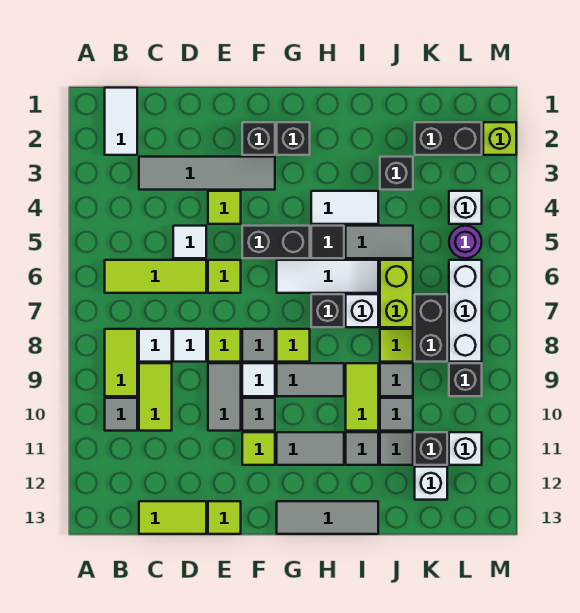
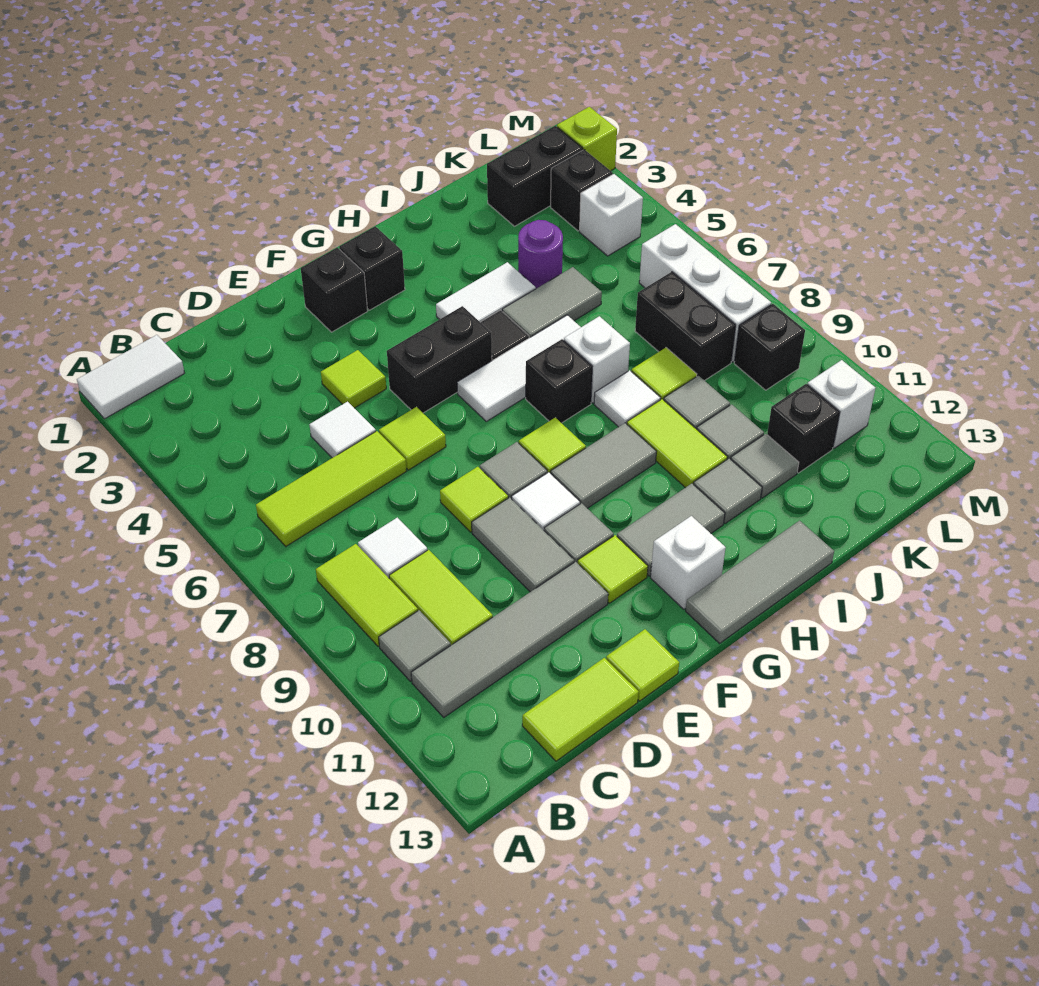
white tile B1:B2 level 1 -> white tile A1:B1 level 1
grey tile C3:F3 level 1 -> grey tile B11:E11 level 1
white tile D8 level 1 -> white tile I8 level 1
black brick J3 level 1 -> black brick L3 level 1
lime brick J6:J7 level 1 -> none
white brick K12 level 1 -> white brick G12 level 1
purple round brick L5 level 1 -> purple round brick J4 level 1

